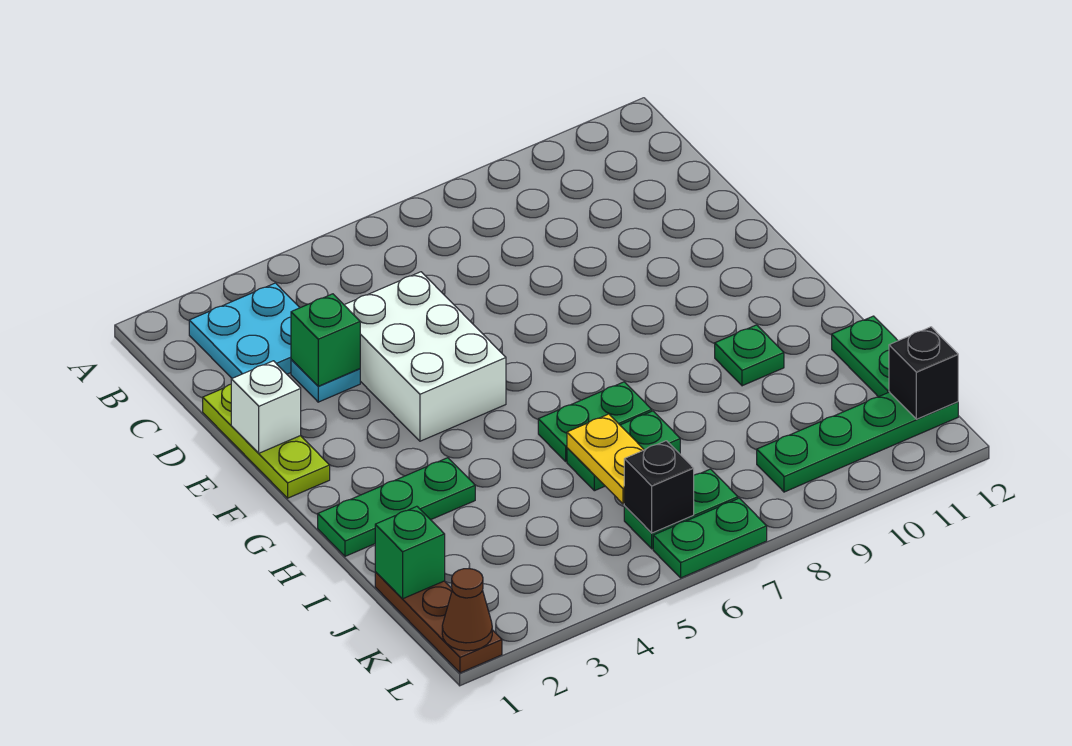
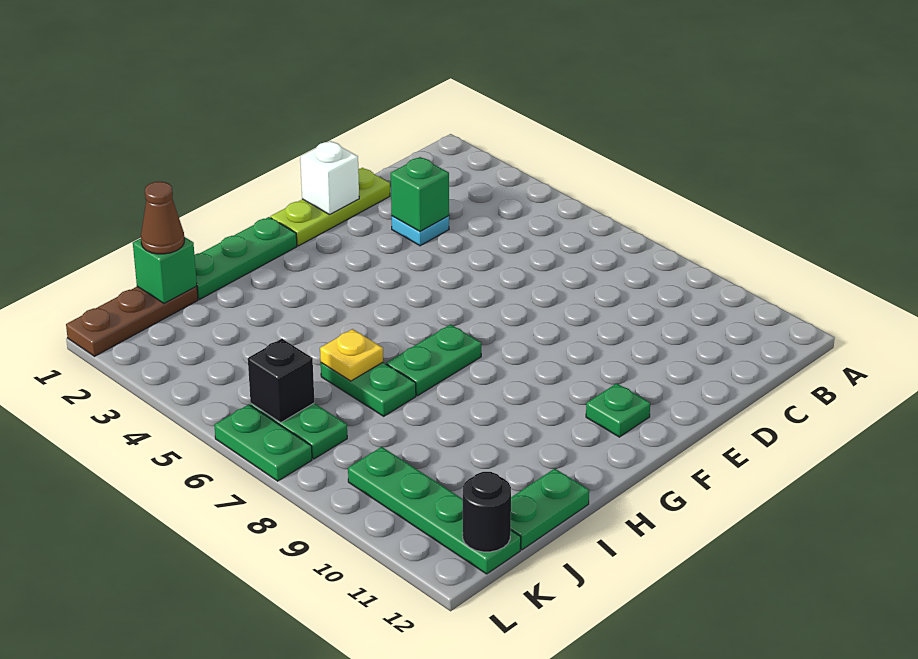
cyan plate B2:C3 level 1 -> none
white brick D4:F5 level 1 -> none
green plate H1:H3 level 1 -> green plate G1:I1 level 1
green plate H6:H7 level 1 -> green plate G7:H7 level 1
green plate H10 level 1 -> green plate F11 level 1
yellow plate I6:J6 level 2 -> yellow plate I6 level 2
black brick K12 level 2 -> black round brick K12 level 2
brown cone L1 level 2 -> brown cone J1 level 3

